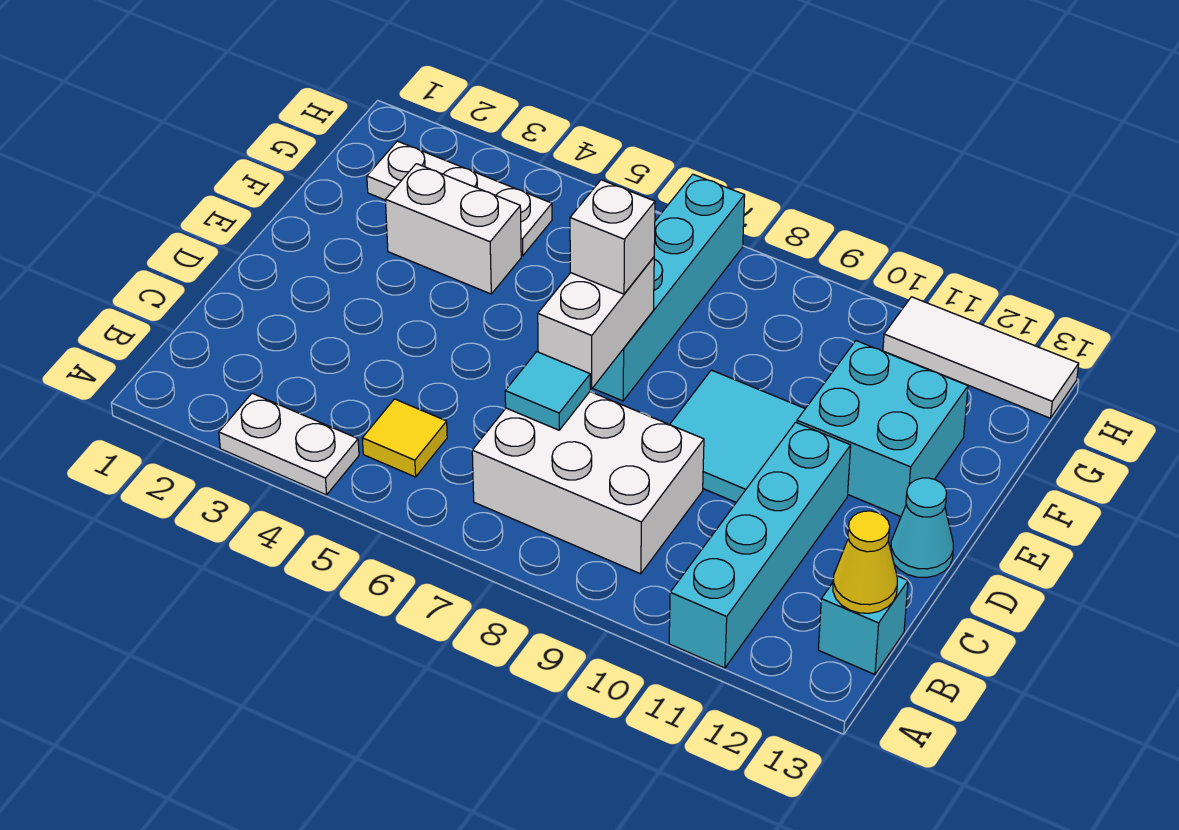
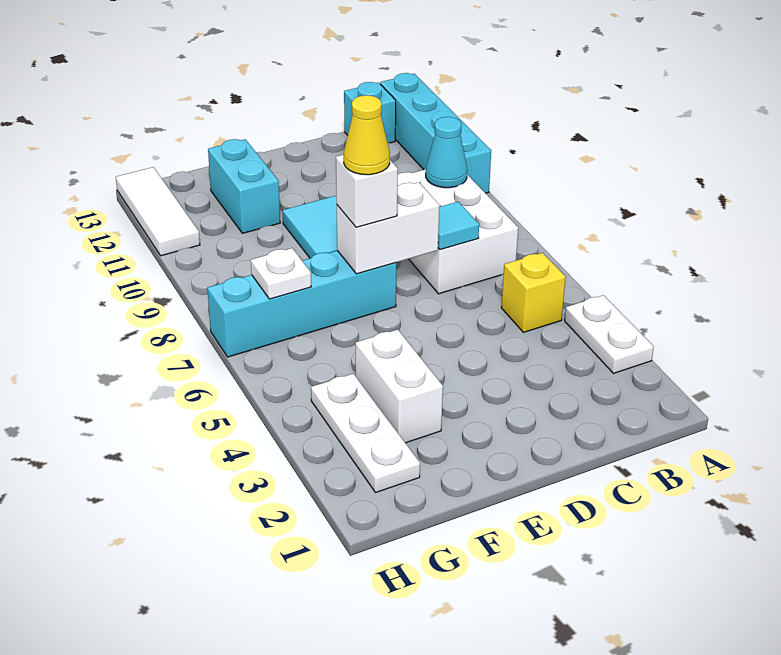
cyan brick A11:D11 level 1 -> cyan brick A10:A13 level 1
yellow tile B5 level 1 -> yellow brick B5 level 1
yellow cone B13 level 2 -> yellow cone E7 level 4
cyan cone D13 level 1 -> cyan cone B9 level 2
cyan brick E11:F12 level 1 -> cyan brick F11:F12 level 1
none -> white plate G7 level 2

